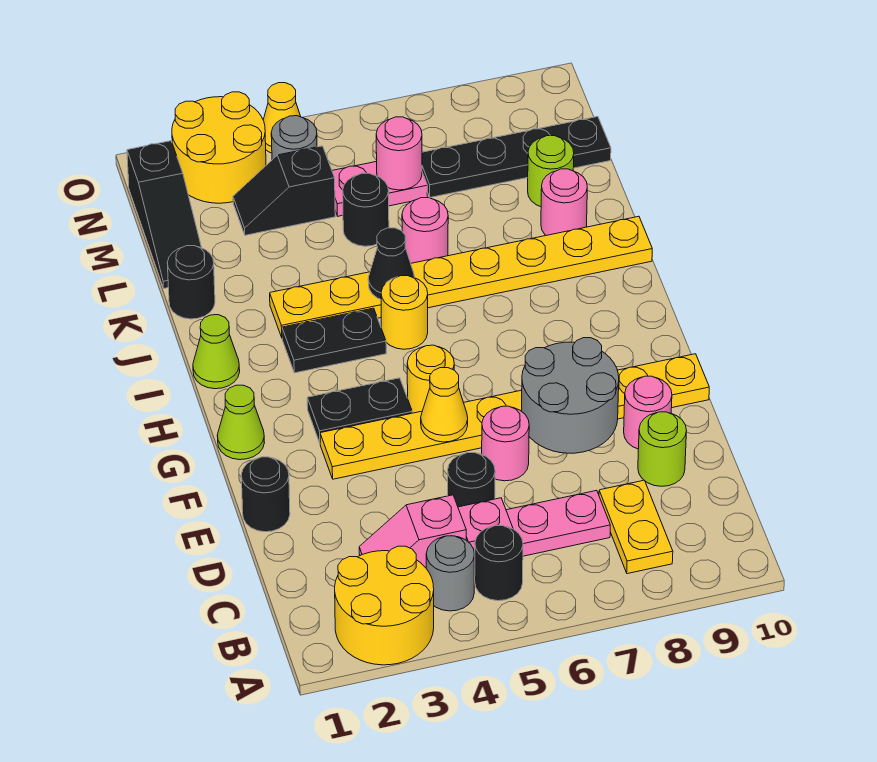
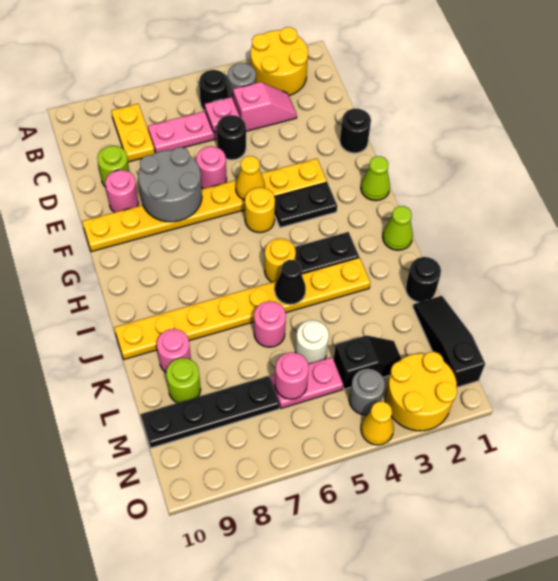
black round brick L5 level 1 -> white round brick L5 level 1

